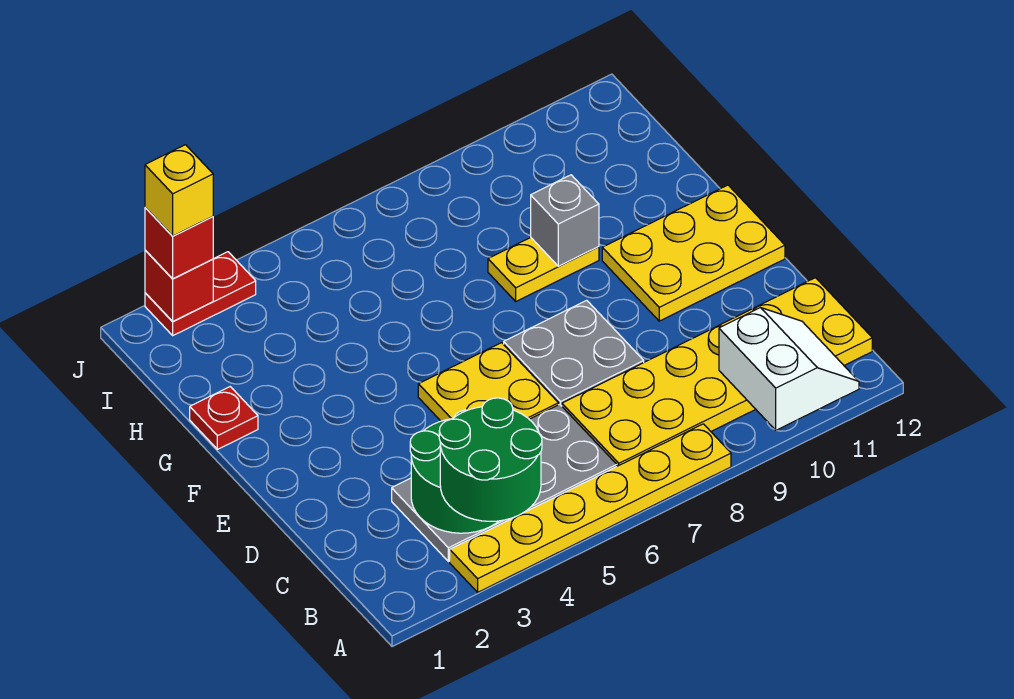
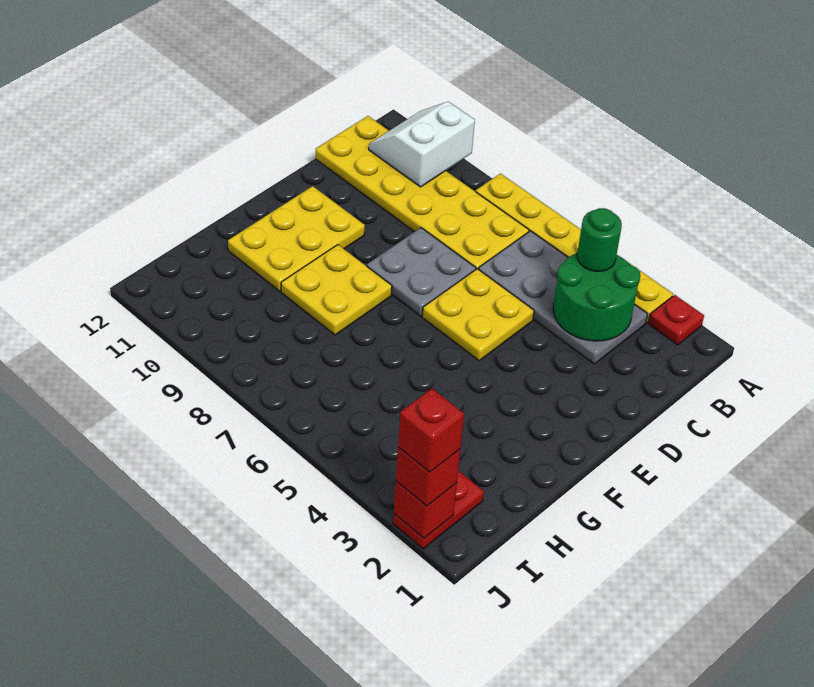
green round brick A3:B4 level 3 -> green round brick B4 level 3
yellow plate E10:F12 level 1 -> yellow plate E10:G11 level 1
red plate G1 level 1 -> red plate A2 level 1
yellow plate G8:G9 level 1 -> yellow plate F8:G9 level 1
grey brick G9 level 2 -> none
red plate J2:J3 level 1 -> red plate I2:J2 level 1
yellow brick J2 level 4 -> red brick J2 level 4

